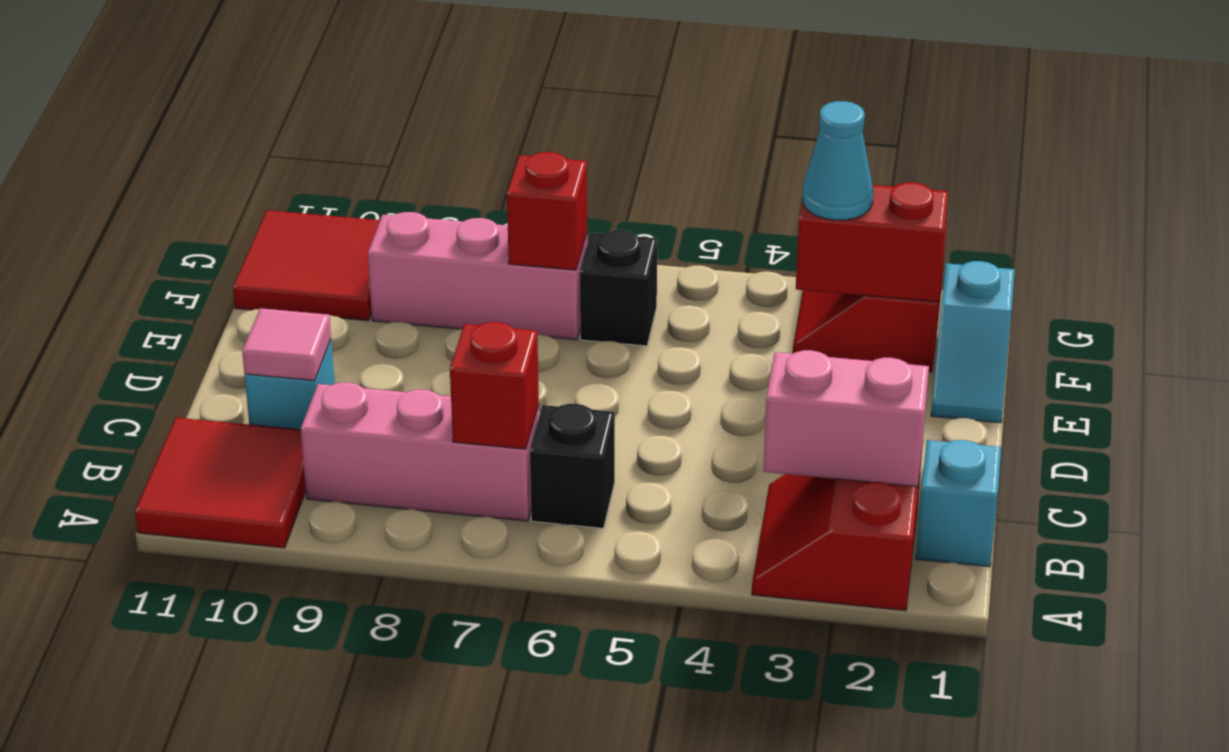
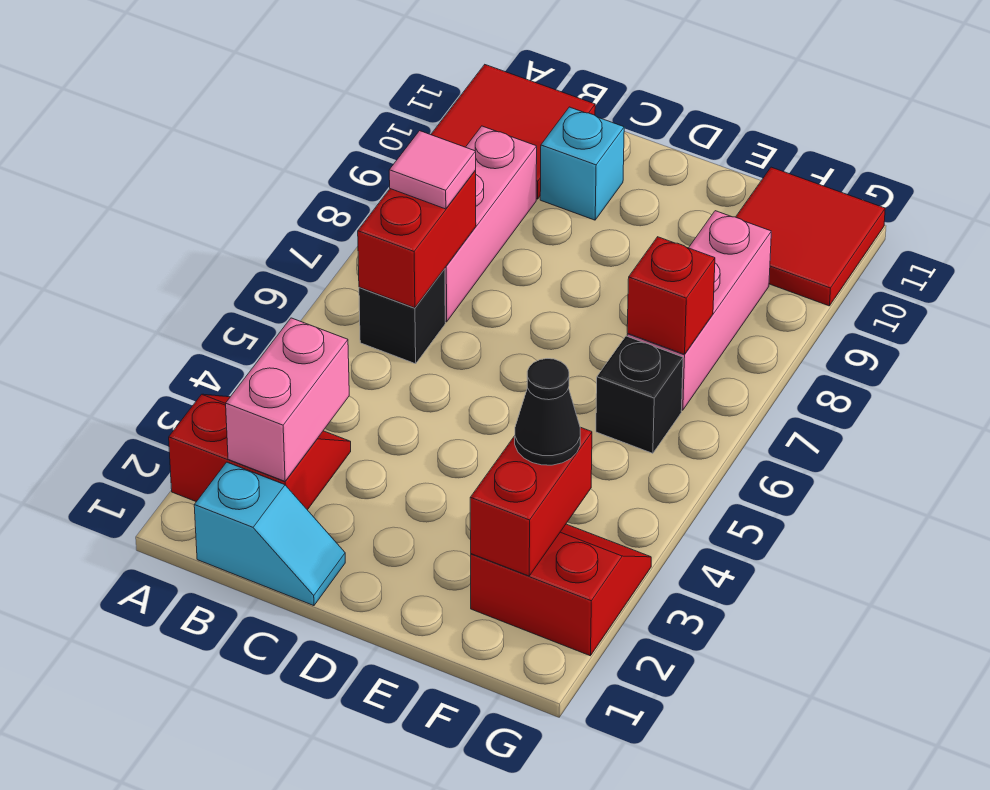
red brick B7 level 2 -> red brick B6:B7 level 2
pink tile C10 level 2 -> pink tile B7 level 3
cyan slope E1:F1 level 1 top F -> none
cyan cone F3 level 3 -> black cone F3 level 3

